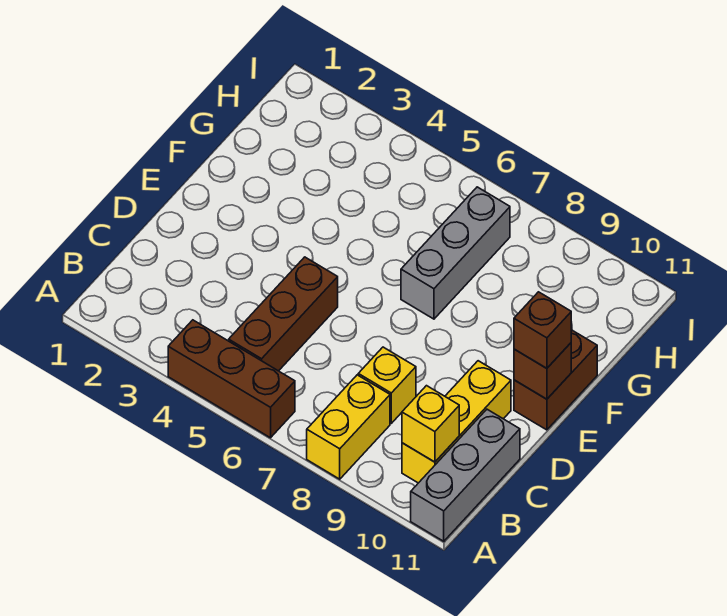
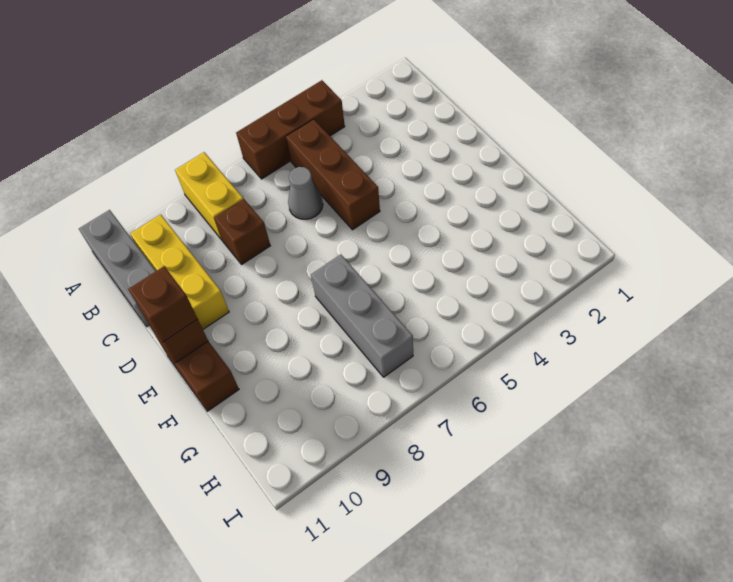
yellow brick B10 level 2 -> none
none -> grey cone C6 level 1
yellow brick C8 level 1 -> brown brick C8 level 1

